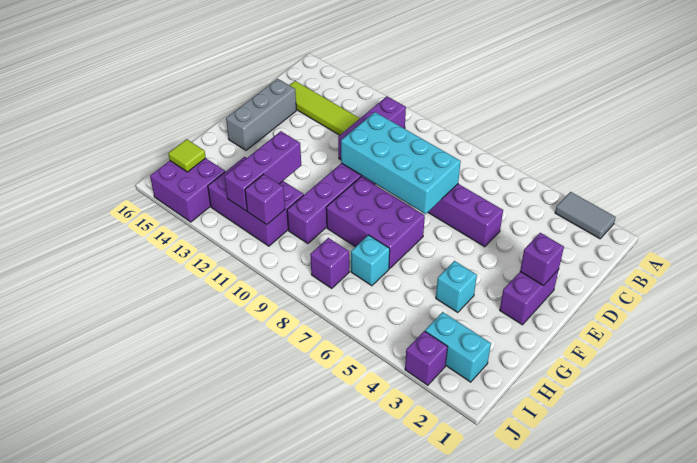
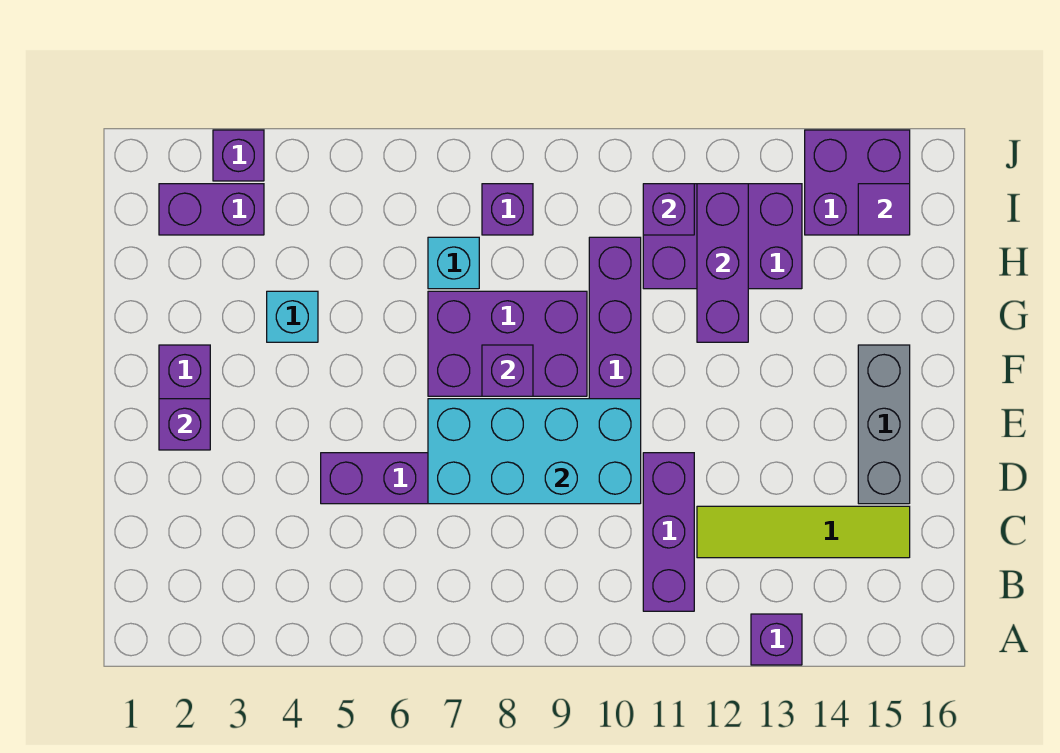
grey tile A2:A3 level 1 -> none
none -> purple brick A13 level 1
none -> purple brick F8 level 2
cyan brick I2:I3 level 1 -> purple brick I2:I3 level 1
lime tile I15 level 2 -> purple tile I15 level 2

